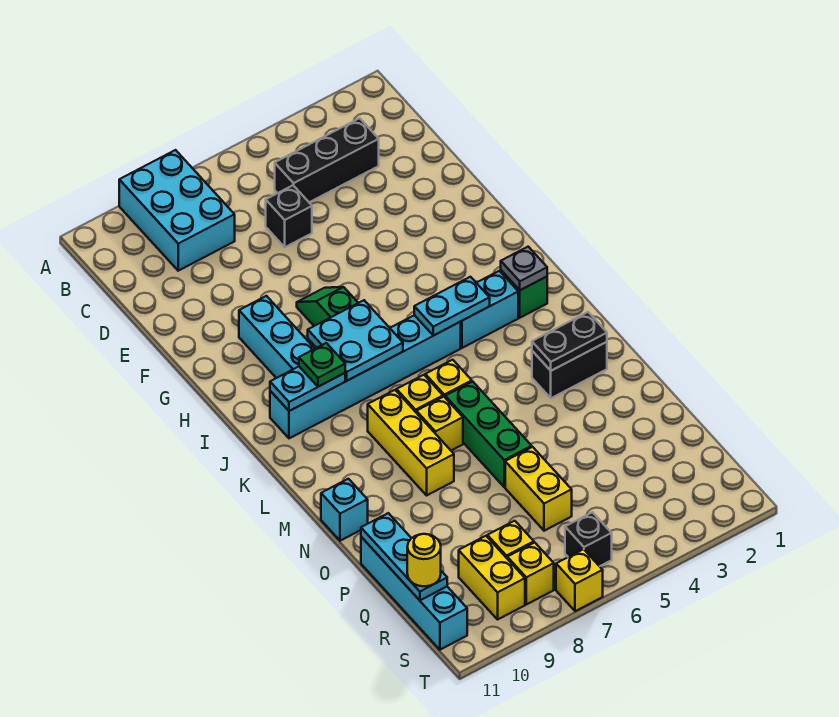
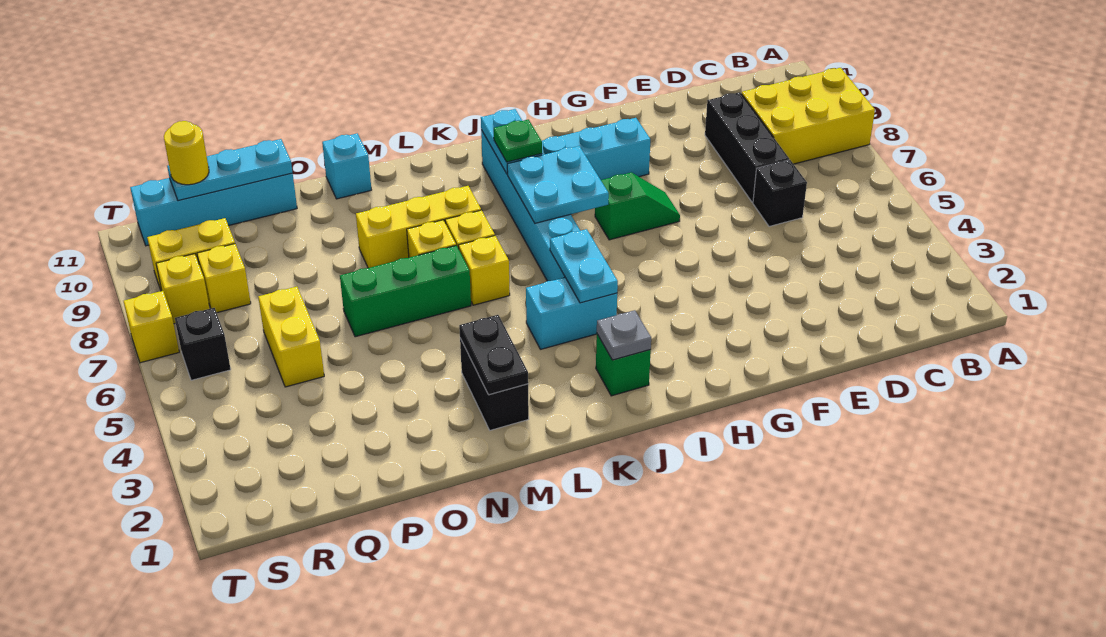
cyan brick A8:C9 level 1 -> yellow brick A8:C9 level 1
black brick C3:C5 level 1 -> black brick D7:D9 level 1
cyan brick J3:J4 level 1 -> cyan brick J4:K4 level 1
yellow brick P6:Q6 level 1 -> yellow brick Q5:Q6 level 1

